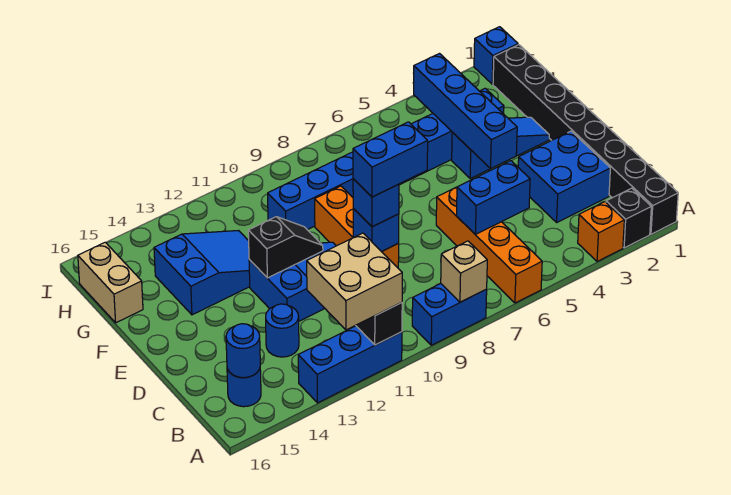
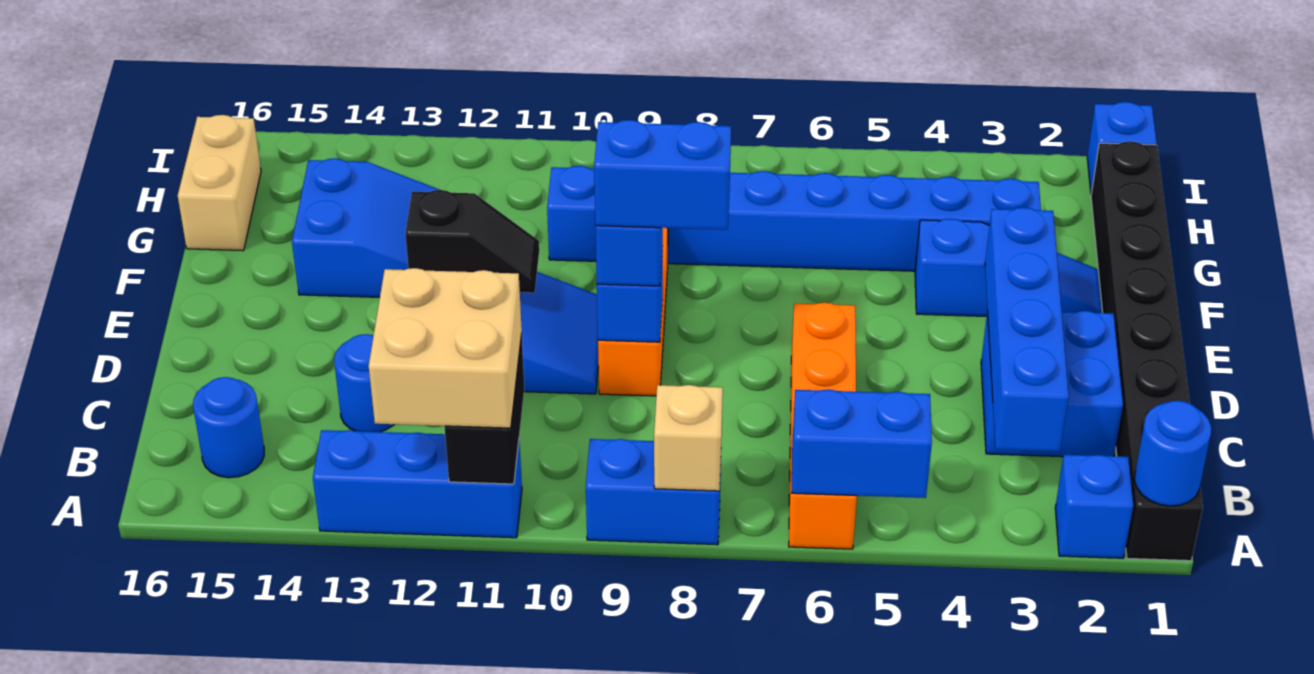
black brick A2 level 1 -> blue brick A2 level 1
orange brick A3 level 1 -> none
blue round brick B15 level 2 -> blue round brick A1 level 2
blue brick C5:C6 level 2 -> blue brick A5:A6 level 2
blue brick E4:H4 level 2 -> blue brick B3:E3 level 2

